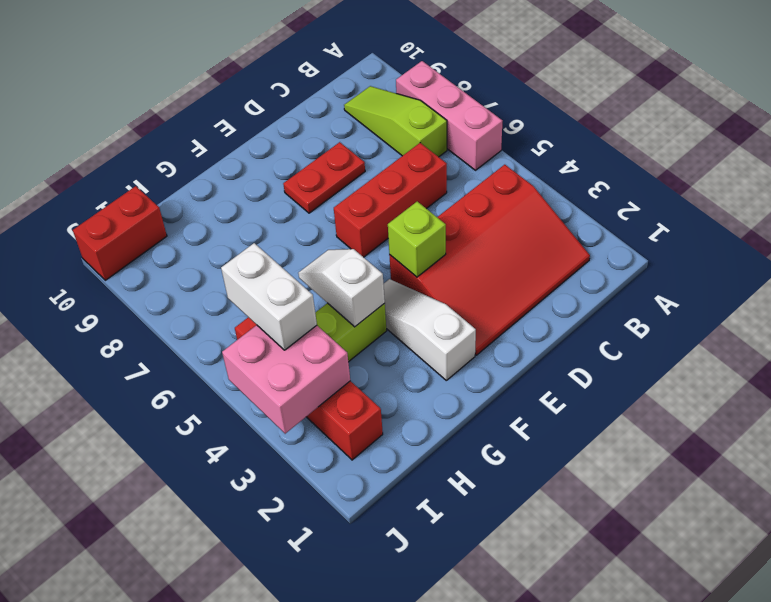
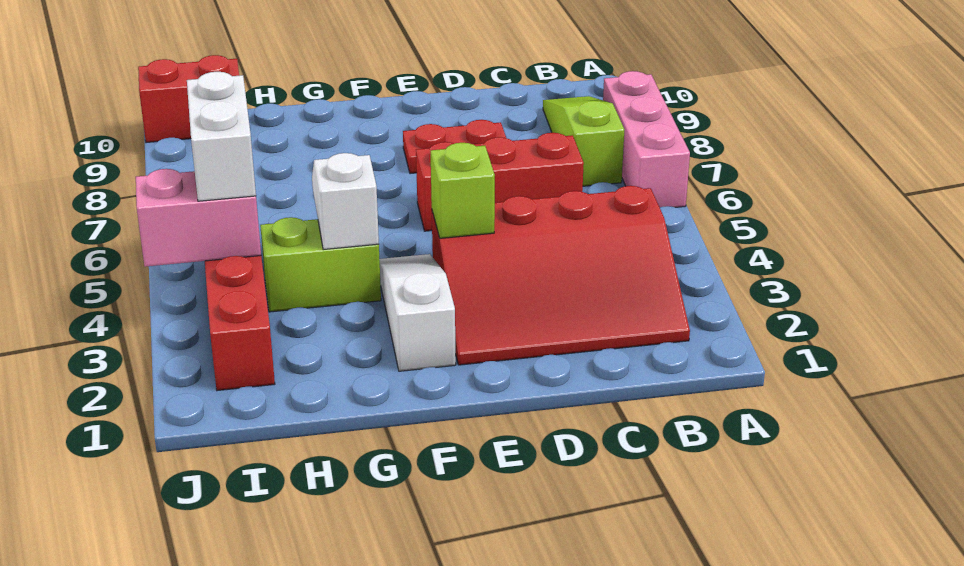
pink brick I3:J4 level 2 -> pink brick I4:J4 level 2

